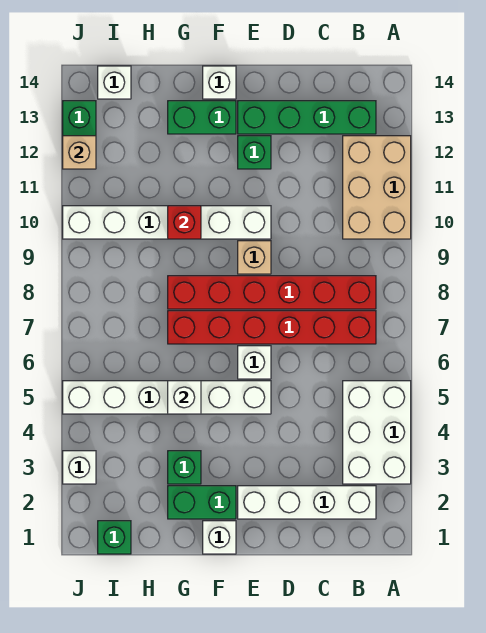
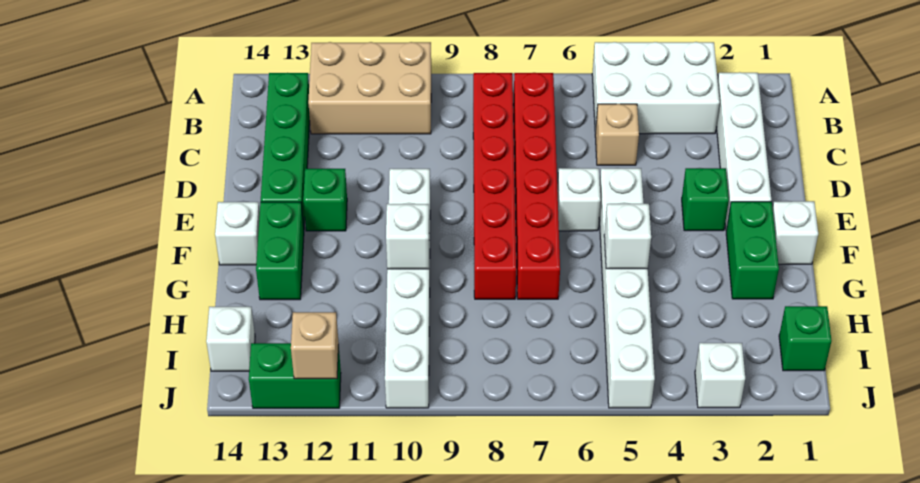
tan brick E9 level 1 -> tan brick C5 level 1
green brick G3 level 1 -> green brick E3 level 1
red brick G10 level 2 -> white brick G10 level 2

